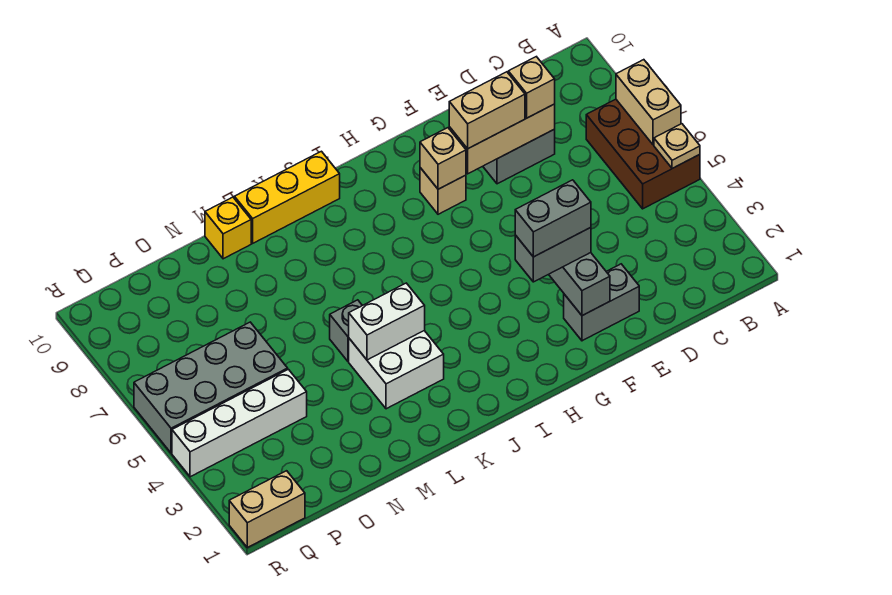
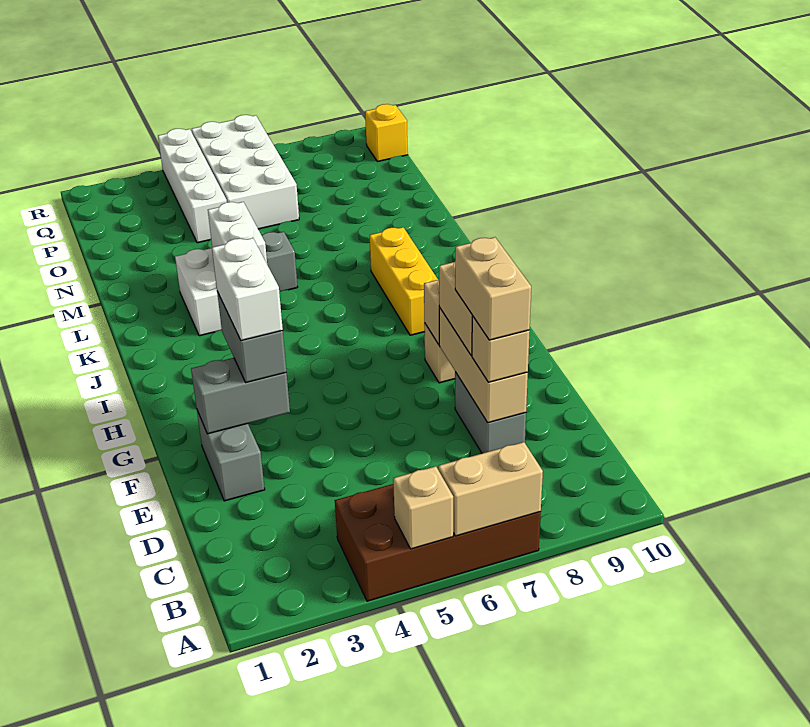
brown brick A5:B7 level 1 -> brown brick A4:B7 level 1
tan plate A5 level 2 -> tan brick A5 level 2
grey brick F3:G3 level 4 -> white brick F3:G3 level 4
yellow brick J10:L10 level 1 -> yellow brick I8:K8 level 1
yellow brick M10 level 1 -> yellow brick Q10 level 1
grey brick O5:R6 level 1 -> white brick O5:R6 level 1
tan brick Q1:R1 level 1 -> tan brick D8:E8 level 4

